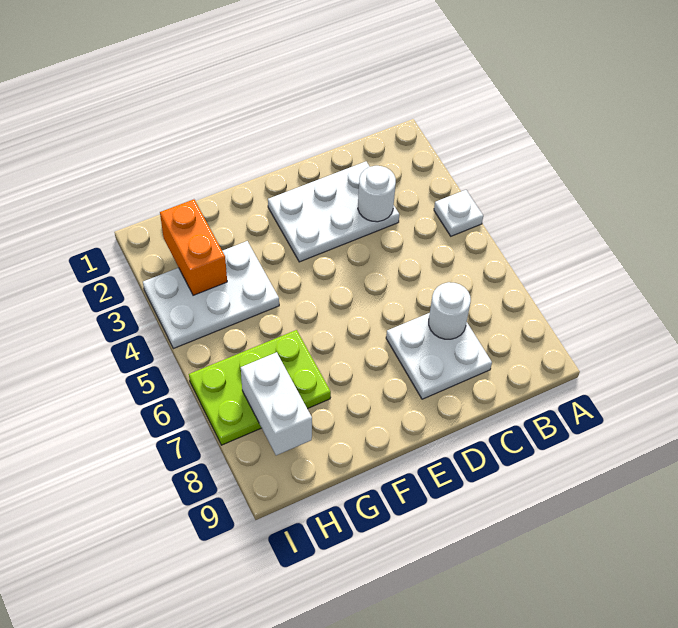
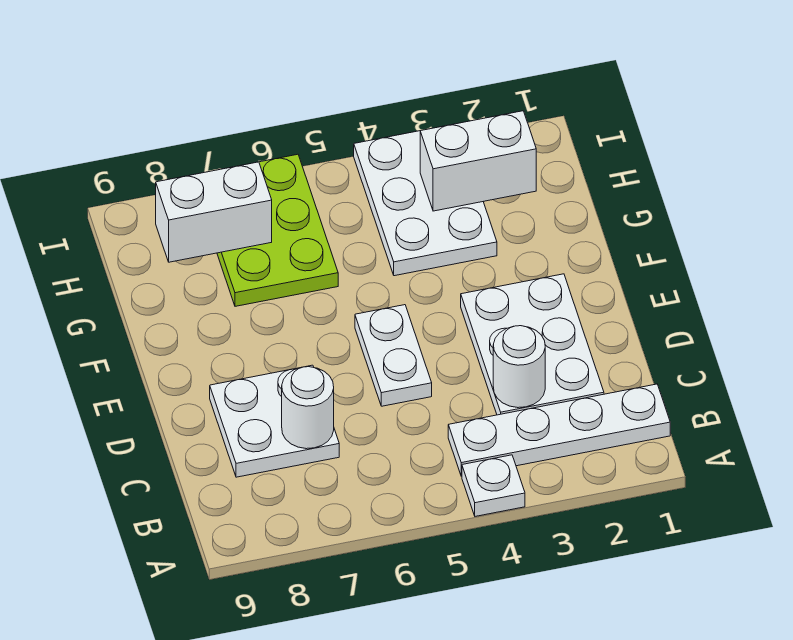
none -> white plate B1:B4 level 1
none -> white plate D5:E5 level 1
orange brick H2:H3 level 2 -> white brick H2:H3 level 2

